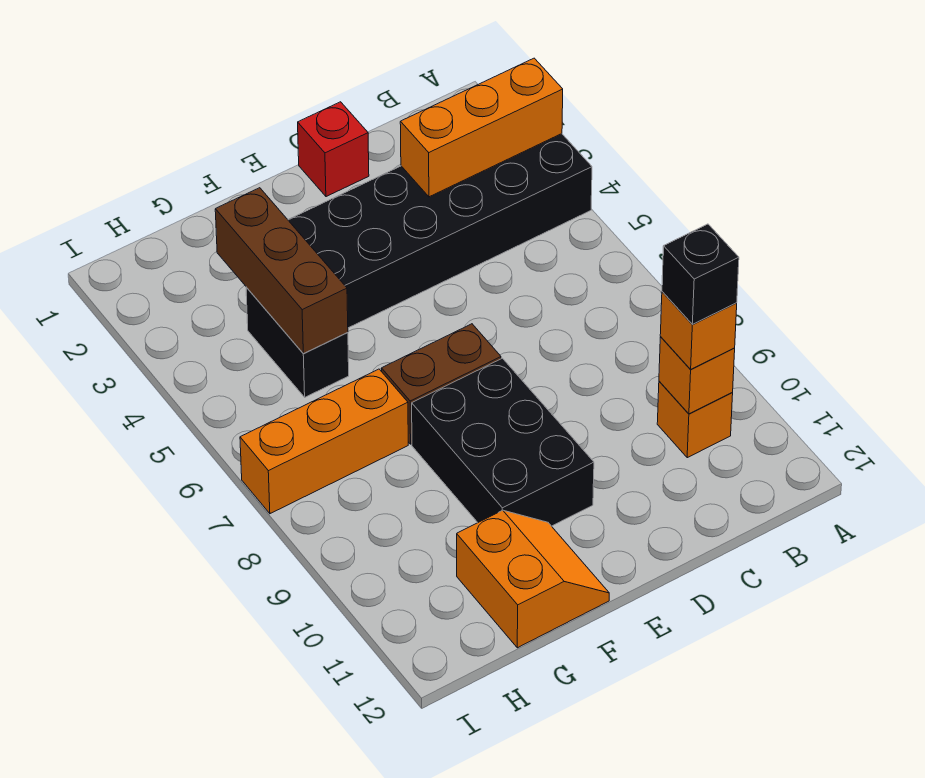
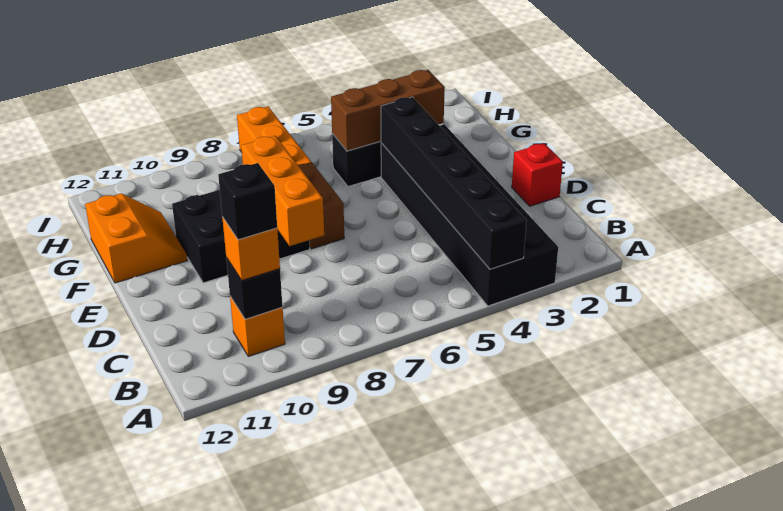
orange brick A3:C3 level 2 -> orange brick D8:F8 level 2
none -> black brick A4:F4 level 2
orange brick B10 level 2 -> black brick B10 level 2
orange slope F11:G12 level 1 top G -> orange slope F11:G12 level 1 top 12

